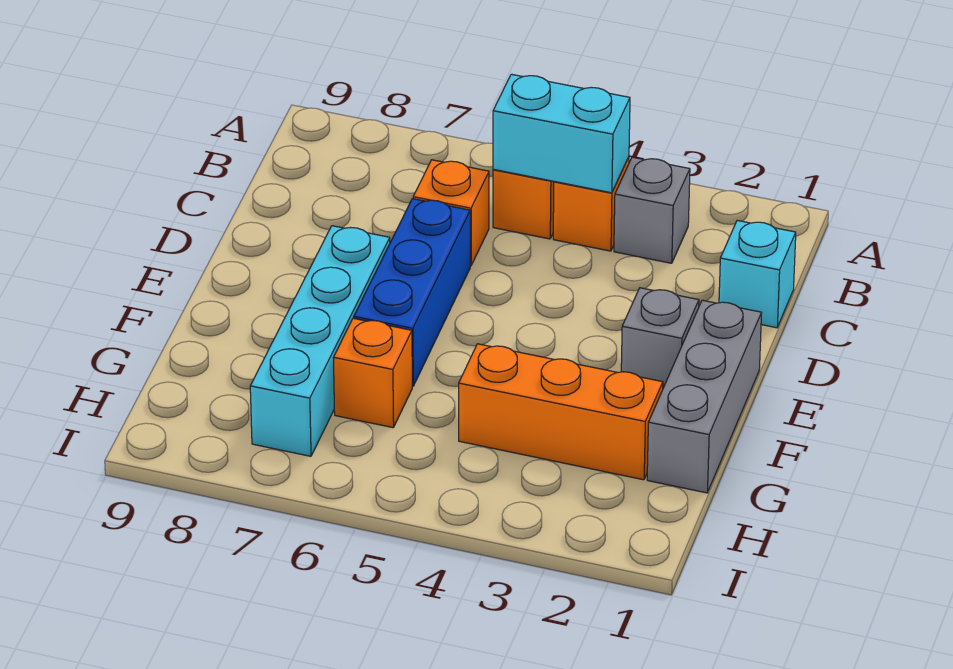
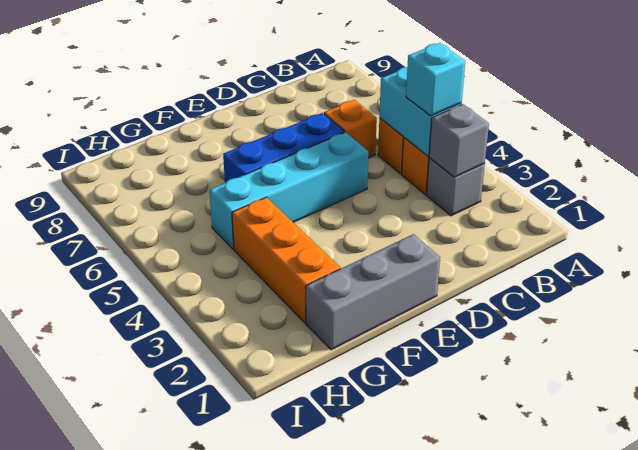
cyan brick C1 level 1 -> cyan brick B4 level 3
grey brick E2 level 1 -> grey brick B3 level 2
cyan brick E7:H7 level 1 -> cyan brick D5:G5 level 1
orange brick G6 level 1 -> none

